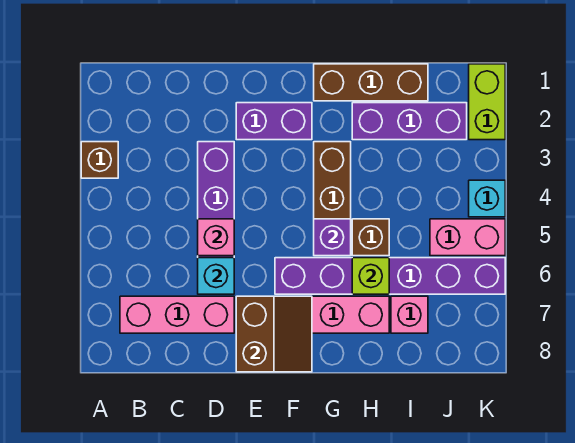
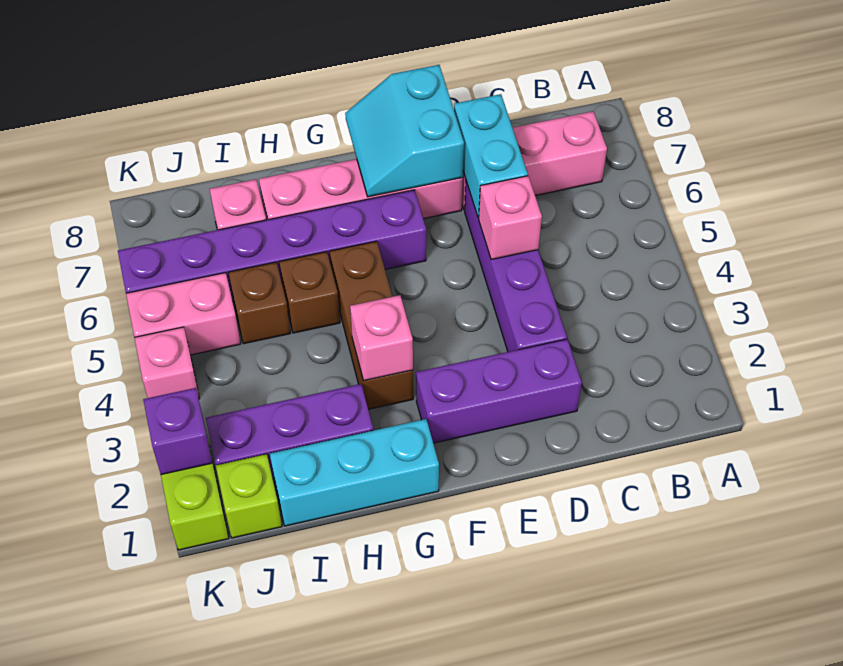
brown brick A3 level 1 -> brown brick I5 level 1
cyan brick D6 level 2 -> cyan brick D6:D7 level 2
purple brick E2:F2 level 1 -> purple brick D2:F2 level 1
brown slope E7:F8 level 2 top E -> cyan slope E7:F8 level 2 top E
brown brick G1:I1 level 1 -> cyan brick G1:I1 level 1
none -> pink brick G3 level 2
purple brick G5 level 2 -> purple brick K2 level 2
lime brick H6 level 2 -> lime brick J1 level 1
cyan brick K4 level 1 -> pink brick K4 level 1

